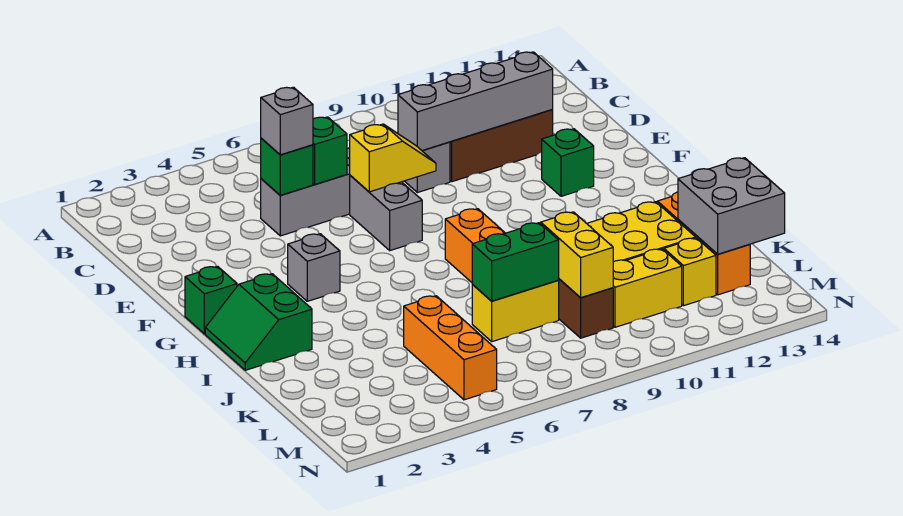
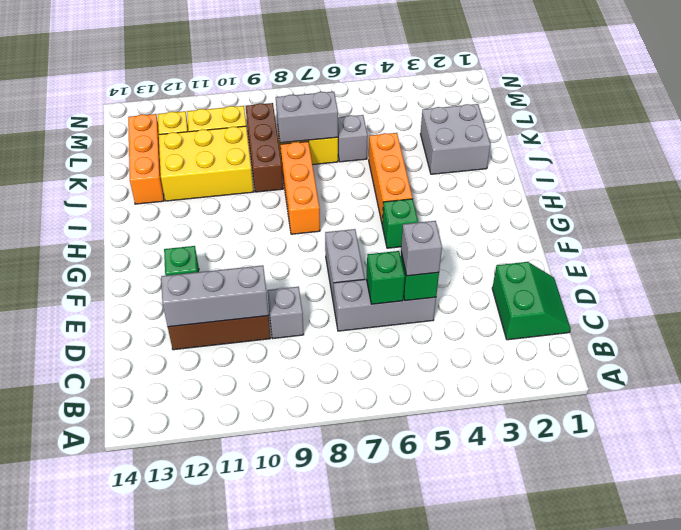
grey brick D9:D12 level 2 -> grey brick D10:D12 level 2
yellow slope E7:E8 level 2 top 7 -> none
green brick G1 level 1 -> green brick G5 level 1
grey brick G4 level 1 -> grey brick K6 level 1
green slope H1:I2 level 1 top 2 -> green slope C1:D2 level 1 top 2
orange brick K5:M5 level 1 -> orange brick H5:J5 level 1
green brick K7:K8 level 2 -> grey brick K7:K8 level 2
yellow brick K9:L9 level 2 -> none
grey brick K13:L14 level 2 -> grey brick J2:K3 level 1

